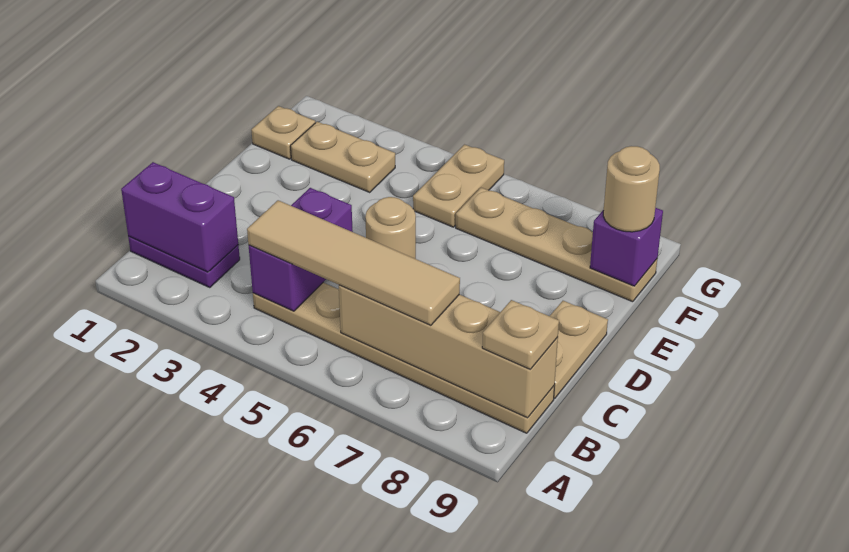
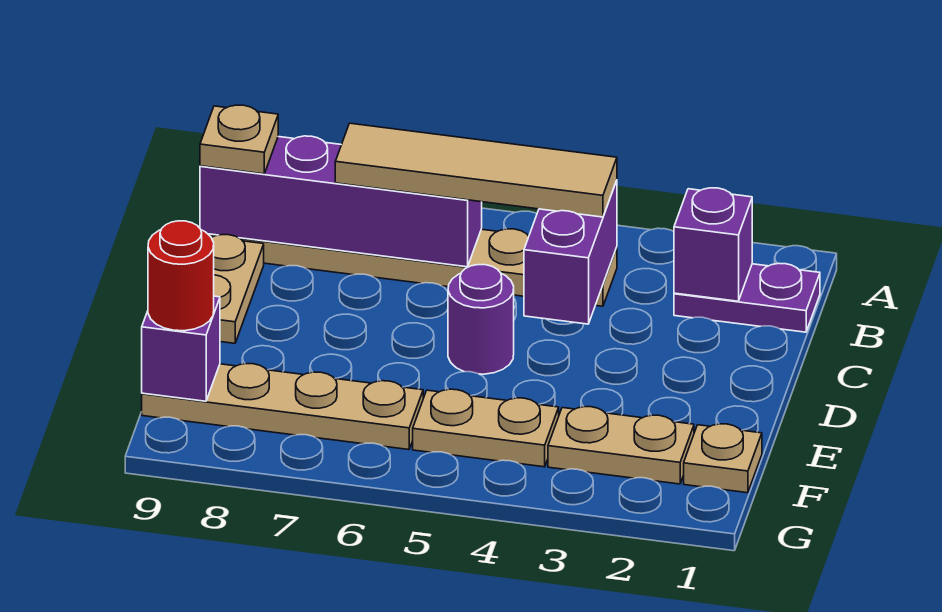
purple brick B1:B2 level 2 -> purple brick B2 level 2
tan brick B6:B9 level 2 -> purple brick B6:B9 level 2
tan round brick D5 level 1 -> purple round brick D5 level 1
tan plate F5:G5 level 1 -> tan plate F4:F5 level 1
tan round brick F9 level 3 -> red round brick F9 level 3

